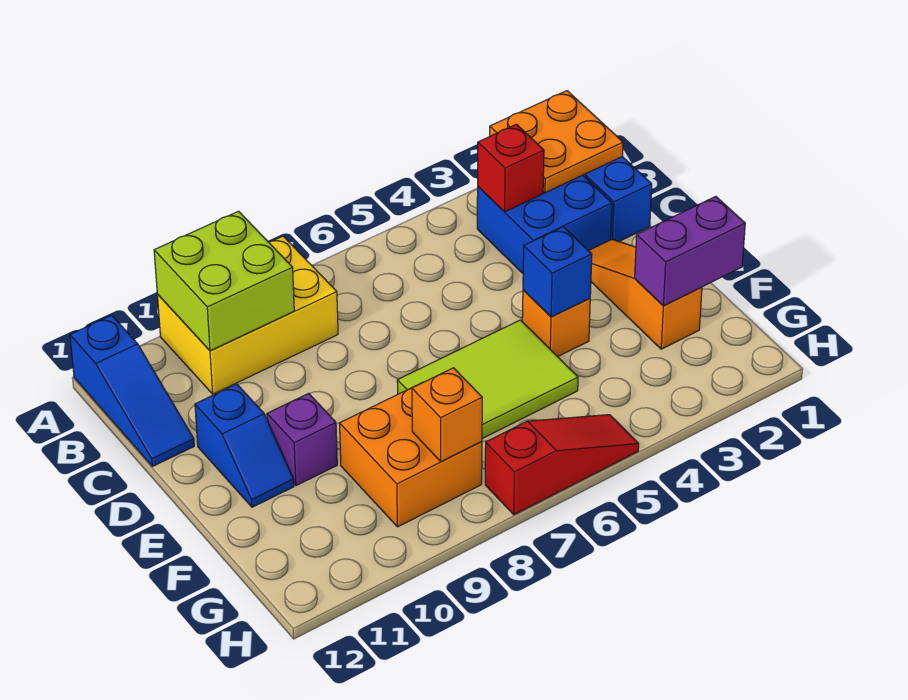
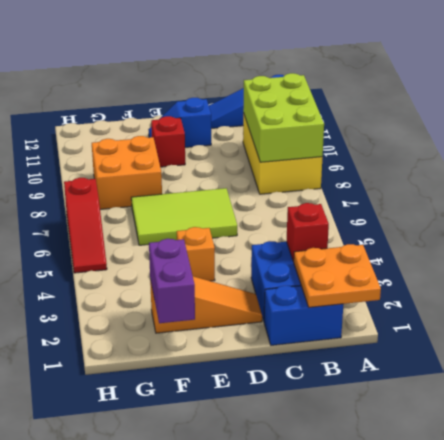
lime brick A9:B10 level 2 -> lime brick A8:B10 level 2
blue brick E4 level 2 -> none
lime tile E5:F7 level 1 -> lime tile D6:F7 level 1
purple brick E10 level 1 -> red brick E10 level 1
orange brick G8 level 2 -> none

